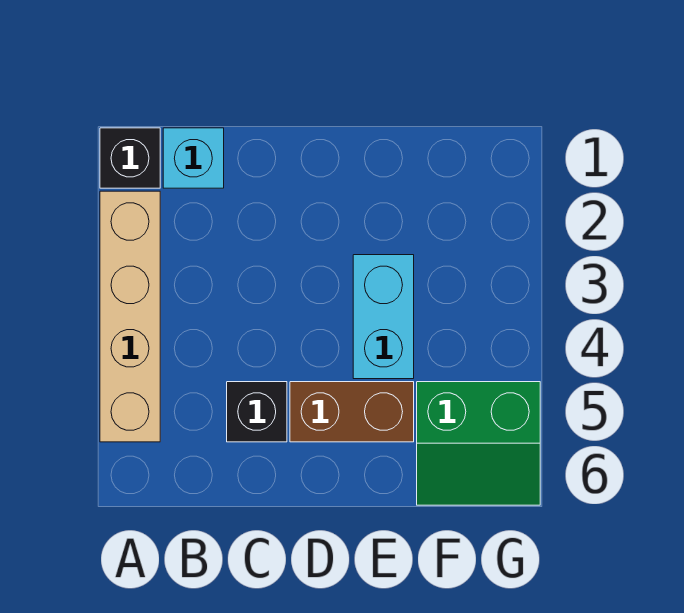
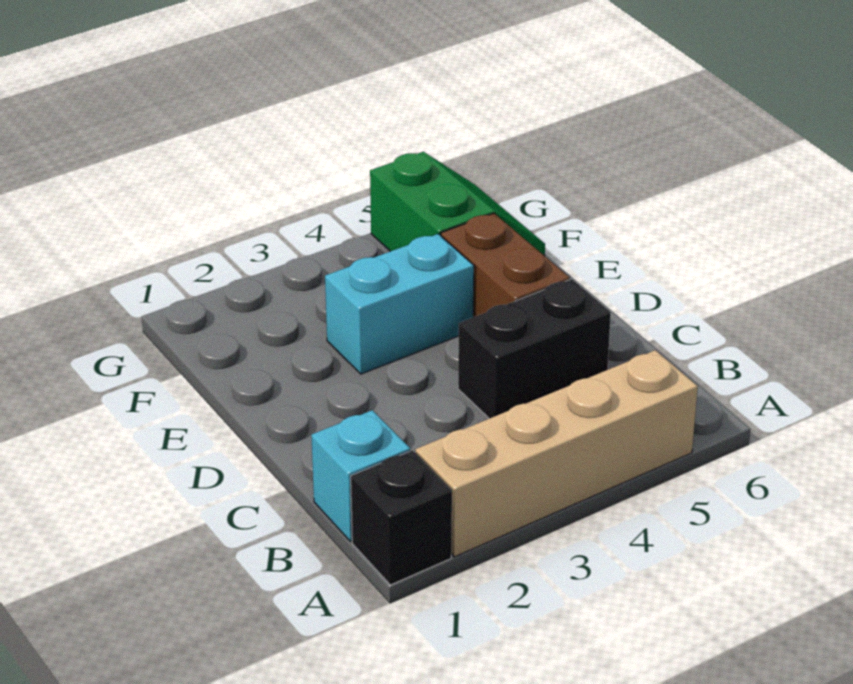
black brick C5 level 1 -> black brick C4:C5 level 1

